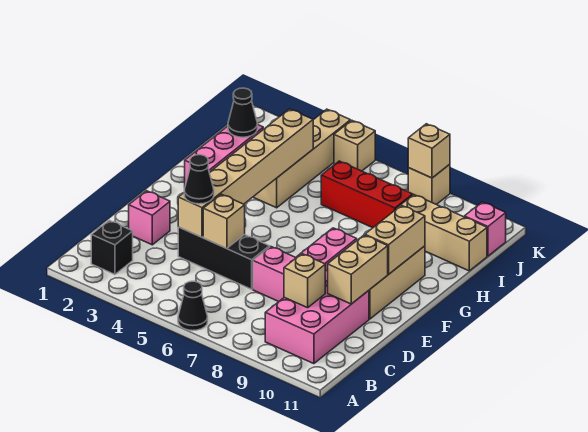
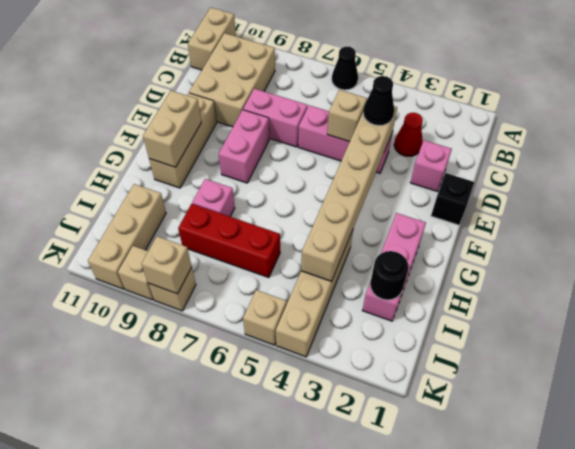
black brick B2 level 1 -> black brick E1 level 1
pink brick B9:D10 level 1 -> tan brick B9:D10 level 1
none -> red cone C3 level 1
tan brick C9 level 2 -> tan brick K9 level 1
black brick D4:D6 level 1 -> pink brick D4:D6 level 1
tan brick D10:E10 level 2 -> tan brick A11:B11 level 1
black cone I2 level 2 -> black round brick I2 level 2
tan brick I9:I11 level 1 -> tan brick I10:K10 level 1
pink brick J11 level 1 -> pink brick H8 level 1

